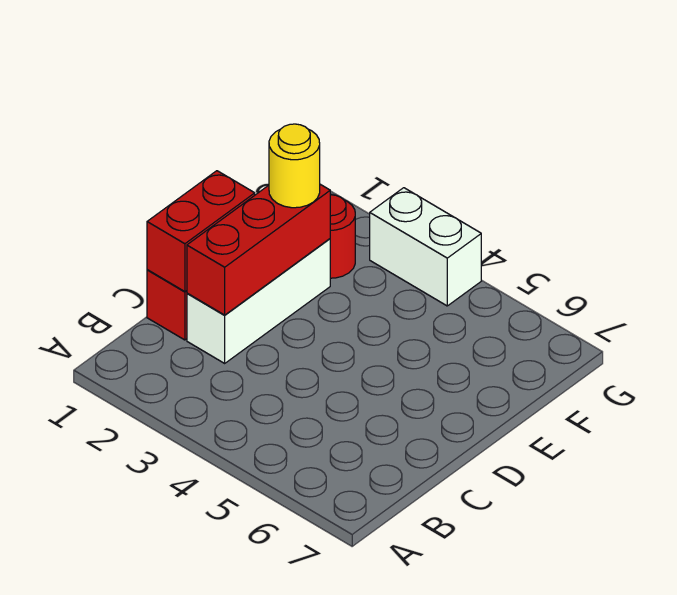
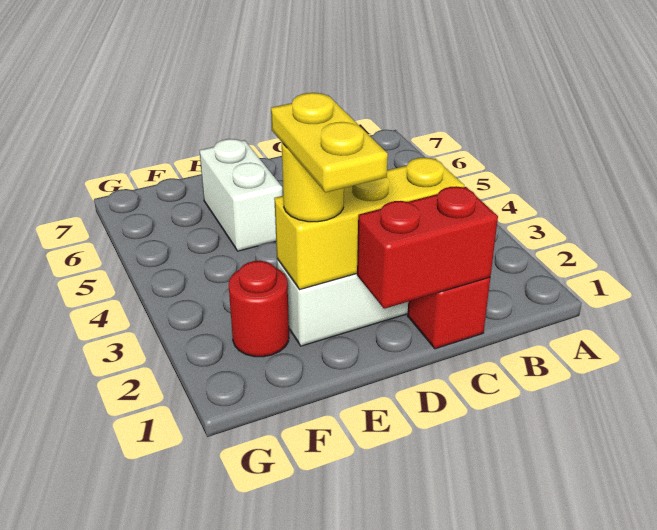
red brick C2:E2 level 2 -> yellow brick C2:E2 level 2
none -> yellow plate E1:E2 level 4
white brick G3:G4 level 1 -> white brick E5:E6 level 1

